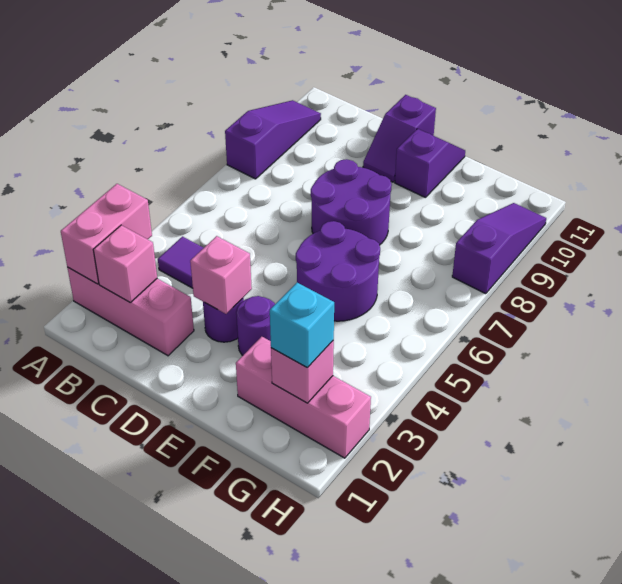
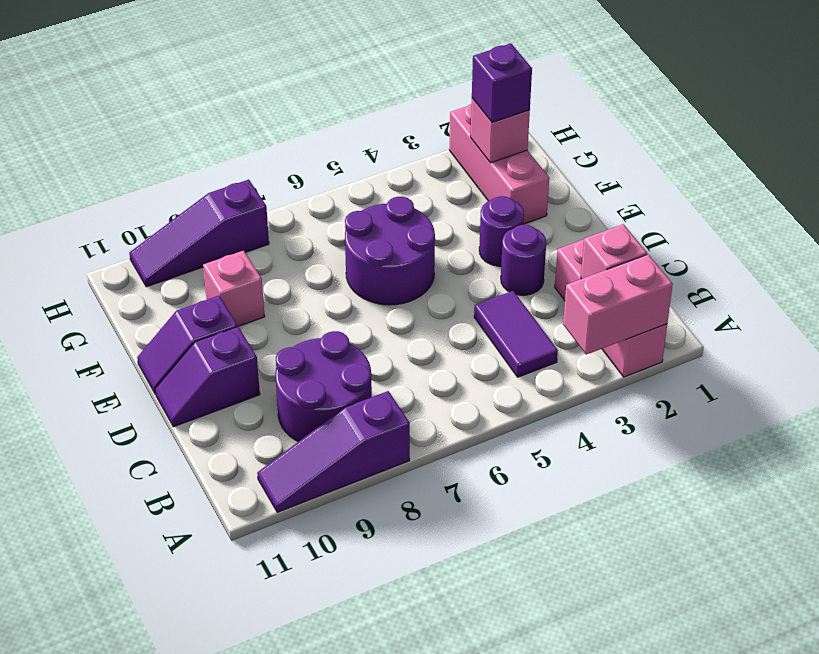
pink brick D3 level 2 -> pink brick F9 level 1
purple round brick D7:E8 level 1 -> purple round brick B8:C9 level 1
purple slope D10:D11 level 1 top 11 -> purple slope D10:D11 level 1 top 10
cyan brick G2 level 3 -> purple brick G2 level 3

